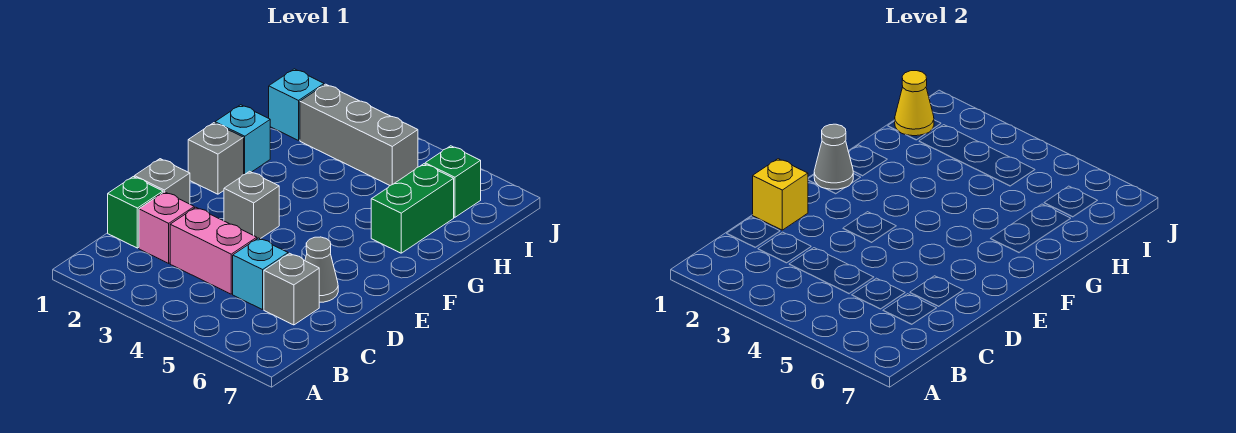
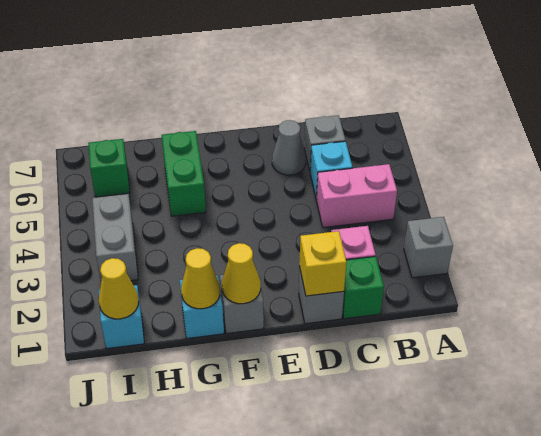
pink brick C3:C4 level 1 -> pink brick B4:C4 level 1
grey brick E3 level 1 -> grey brick A2 level 1
grey cone F1 level 2 -> yellow cone F1 level 2
none -> yellow cone G1 level 2
green brick G6:H6 level 1 -> green brick G5:G6 level 1
grey brick I2:I4 level 1 -> grey brick I3:I4 level 1

